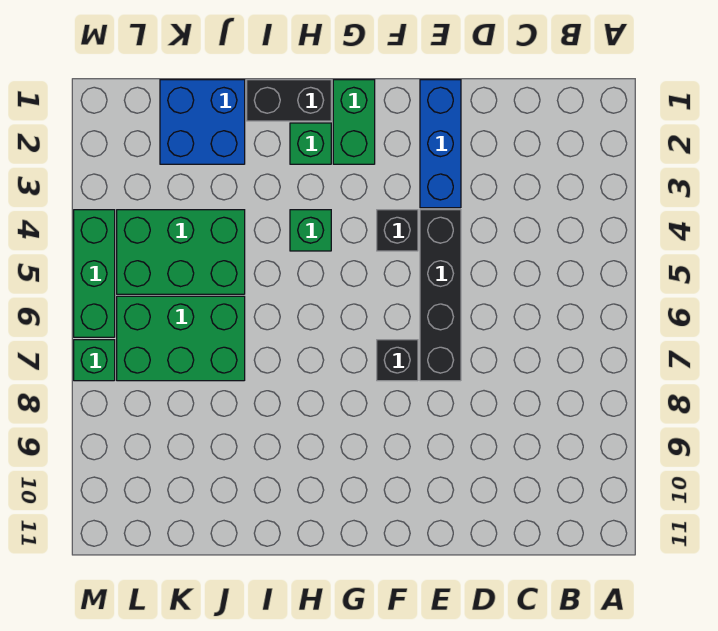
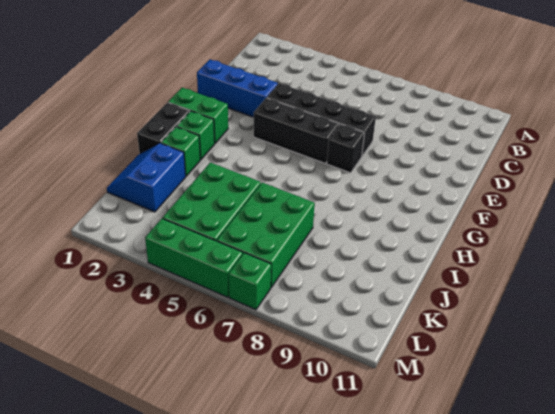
black brick F4 level 1 -> black brick F4:F6 level 1
green brick H4 level 1 -> green brick I2 level 1
blue brick J1:K2 level 1 -> blue slope J1:K2 level 1 top 2

